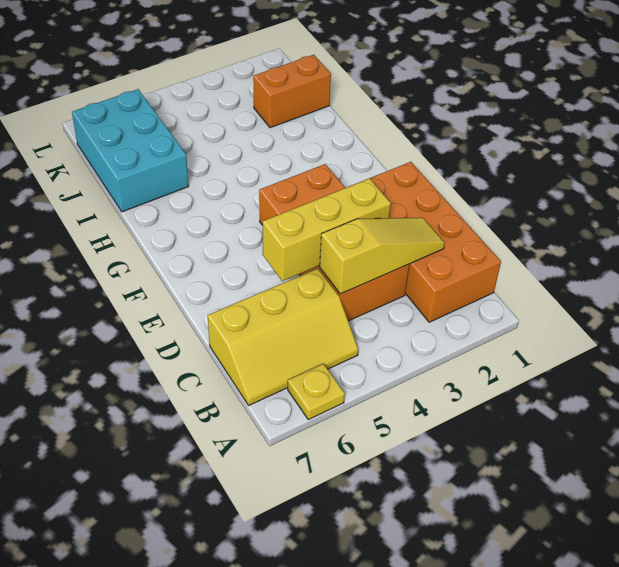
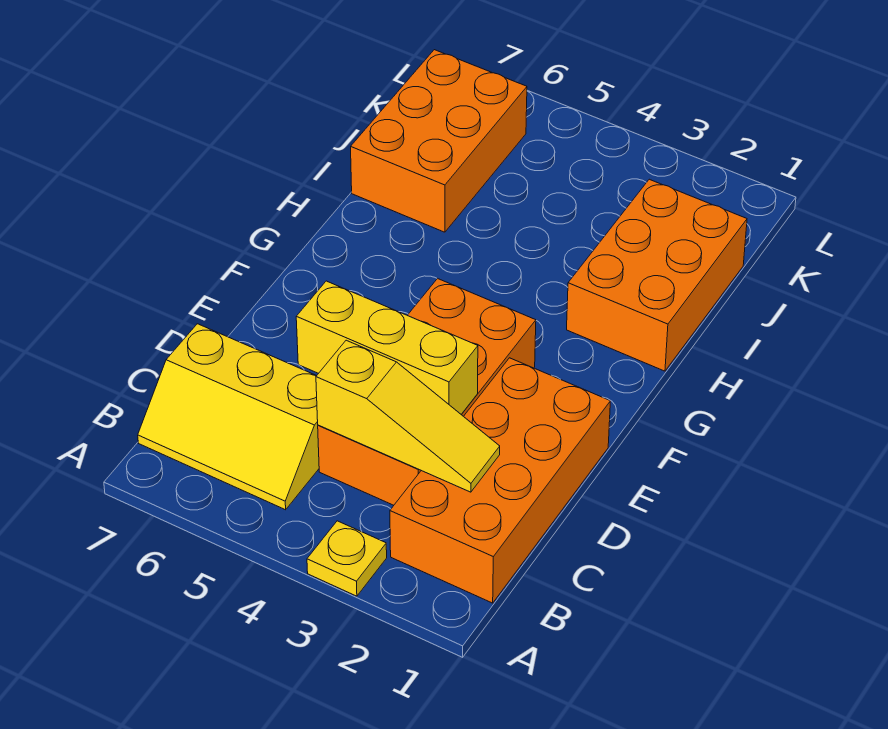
yellow plate A6 level 1 -> yellow plate A3 level 1
cyan brick I6:K7 level 1 -> orange brick I6:K7 level 1
orange brick J1:J2 level 1 -> orange brick H1:J2 level 1

